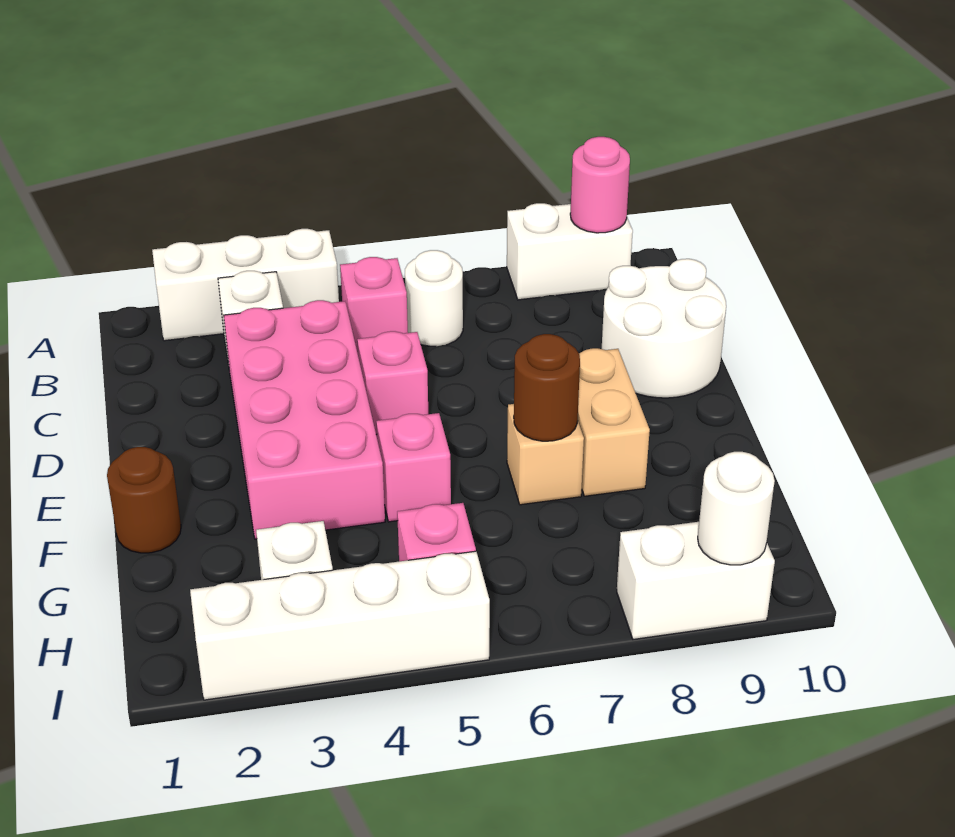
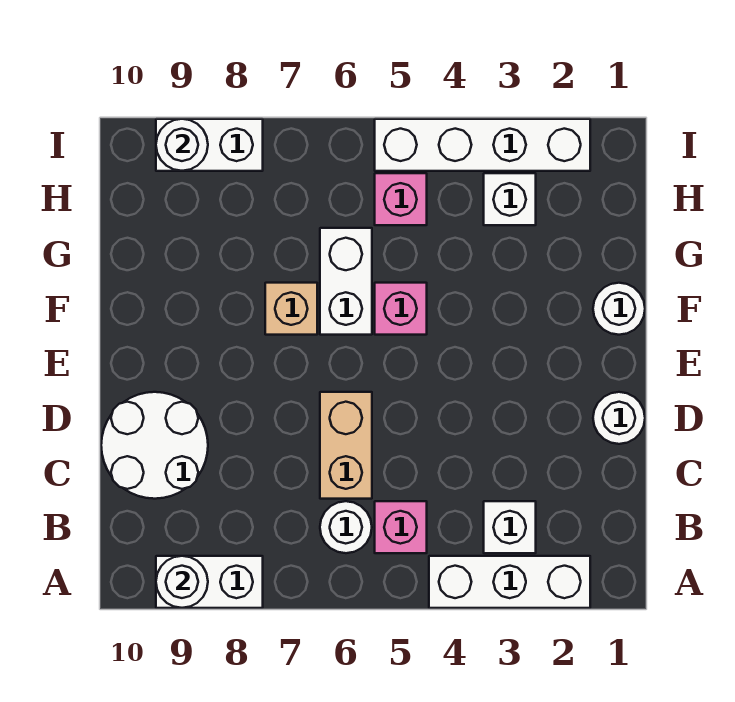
pink round brick A9 level 2 -> white round brick A9 level 2
pink brick C3:F4 level 1 -> none
none -> white round brick D1 level 1
pink brick D5 level 1 -> none
tan brick E8:F8 level 1 -> tan brick C6:D6 level 1
brown round brick F1 level 1 -> white round brick F1 level 1
none -> white brick F6:G6 level 1
brown round brick F7 level 2 -> none

